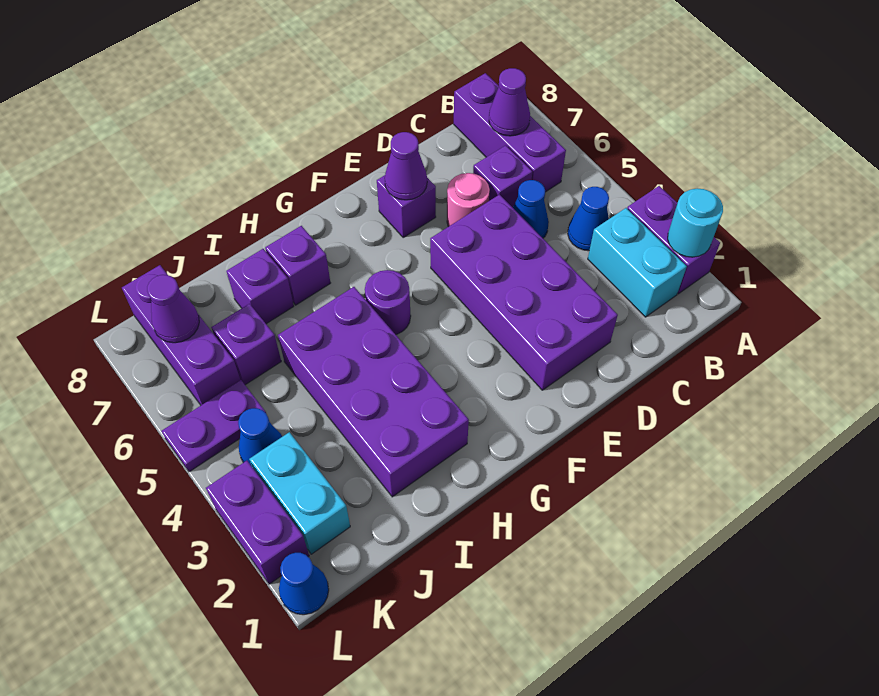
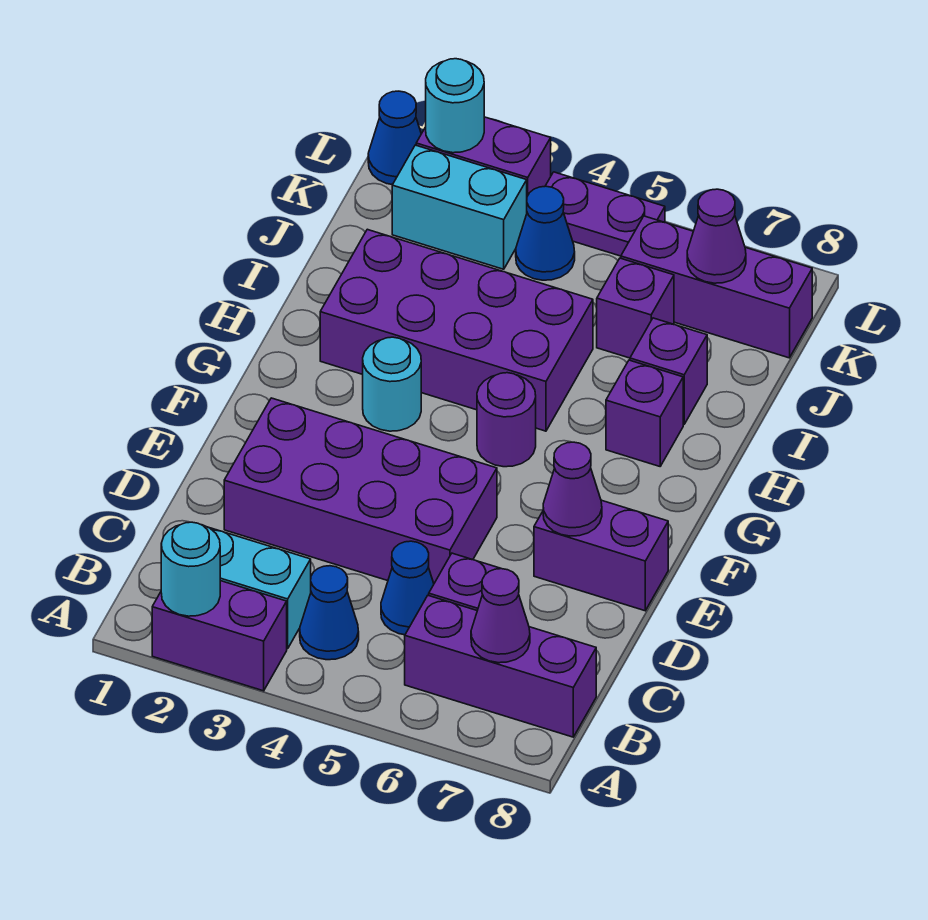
pink round brick D6 level 1 -> none
purple brick E7 level 1 -> purple brick E7:E8 level 1
none -> cyan round brick G3 level 1
purple plate K5:L5 level 1 -> purple plate L4:L5 level 1
none -> cyan round brick L2 level 2

